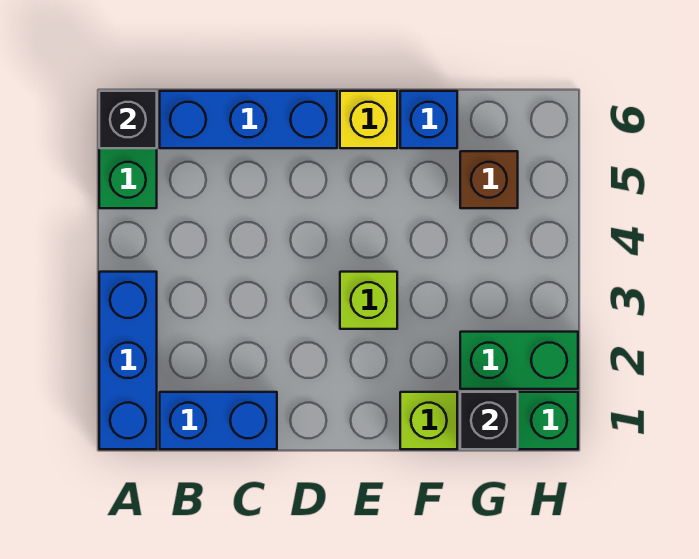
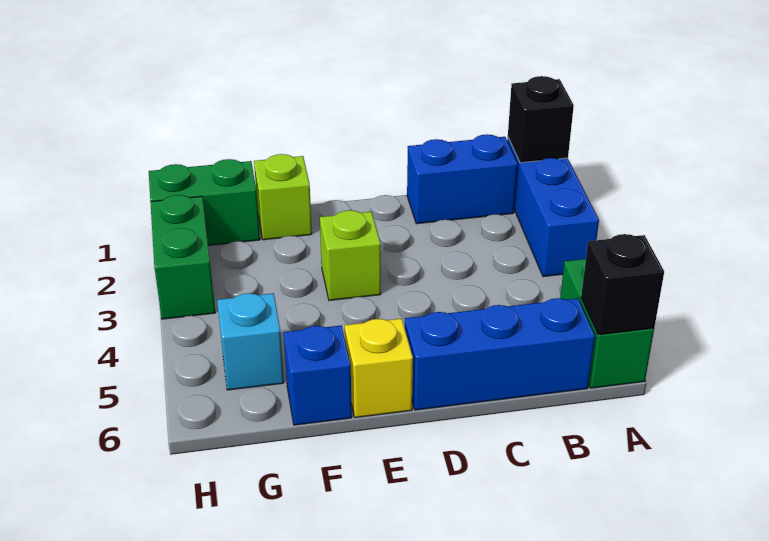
black brick G1 level 2 -> black brick A1 level 2
green brick G2:H2 level 1 -> green brick H2:H3 level 1
brown brick G5 level 1 -> cyan brick G5 level 1

